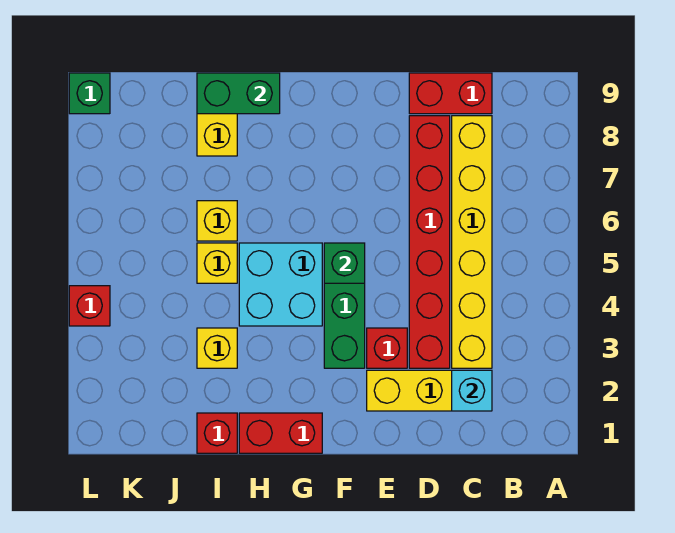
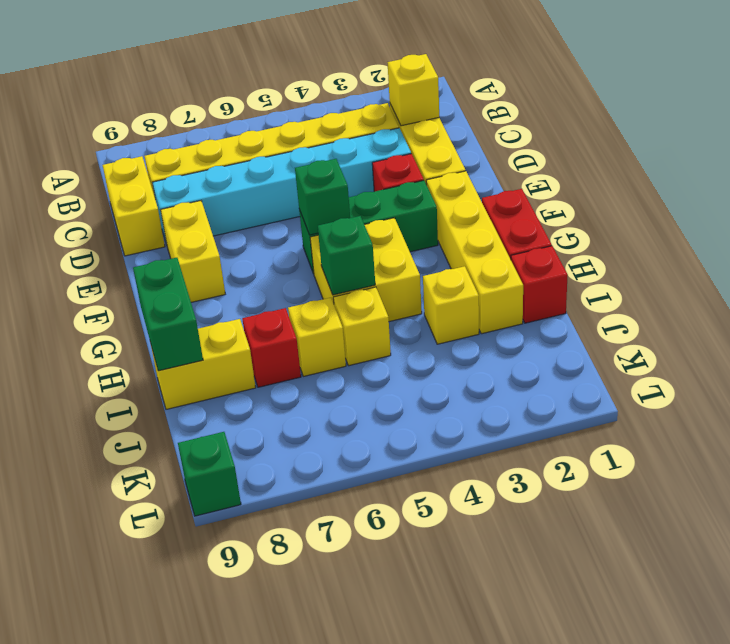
cyan brick C2 level 2 -> yellow brick C2 level 2
red brick C9:D9 level 1 -> yellow brick C9:D9 level 1
red brick D3:D8 level 1 -> cyan brick D3:D8 level 1
none -> yellow brick E8:F8 level 1
none -> yellow brick F2:I2 level 1
cyan brick G4:H5 level 1 -> yellow brick G4:H5 level 1
none -> green brick H5 level 2
red brick L4 level 1 -> red brick I7 level 1

